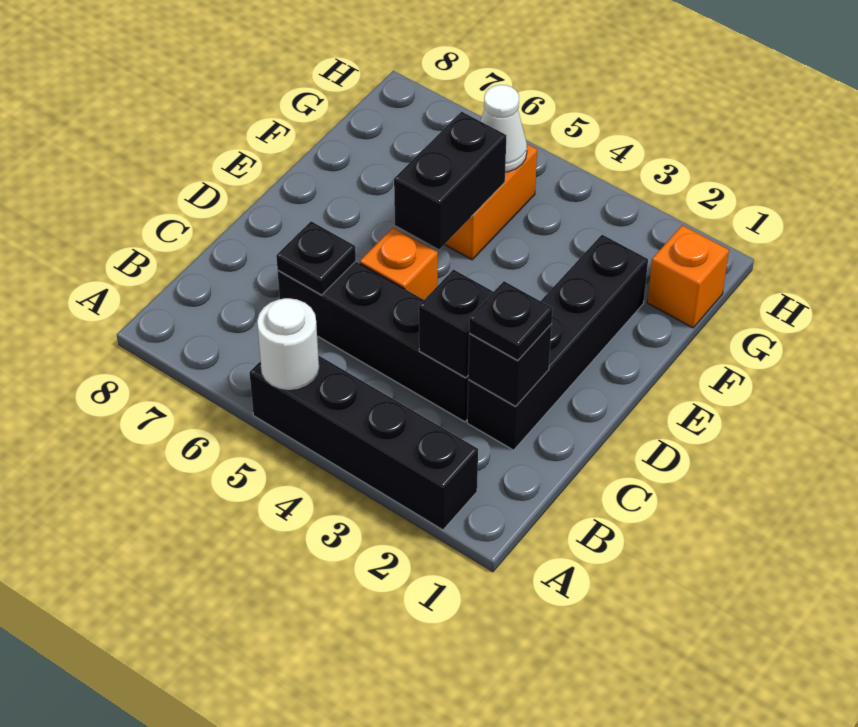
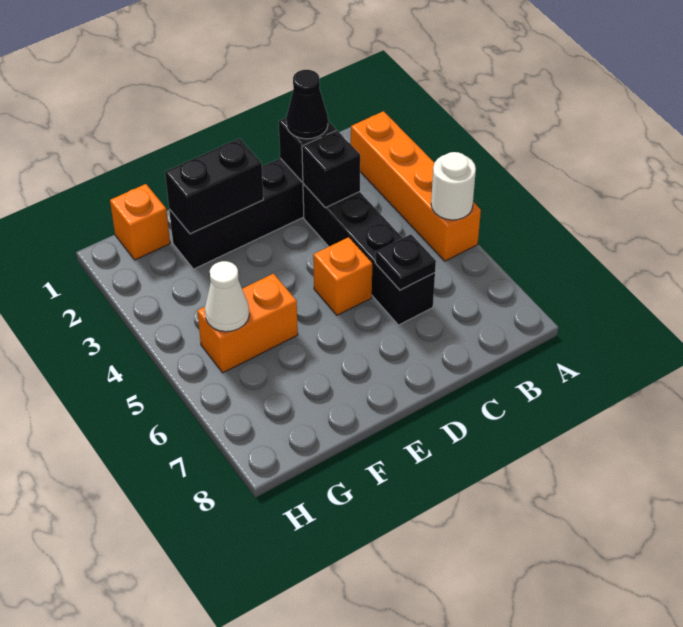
black brick A2:A5 level 1 -> orange brick A2:A5 level 1
black plate C2 level 3 -> black cone C2 level 3
black brick E5:F5 level 2 -> black brick E2:F2 level 2

